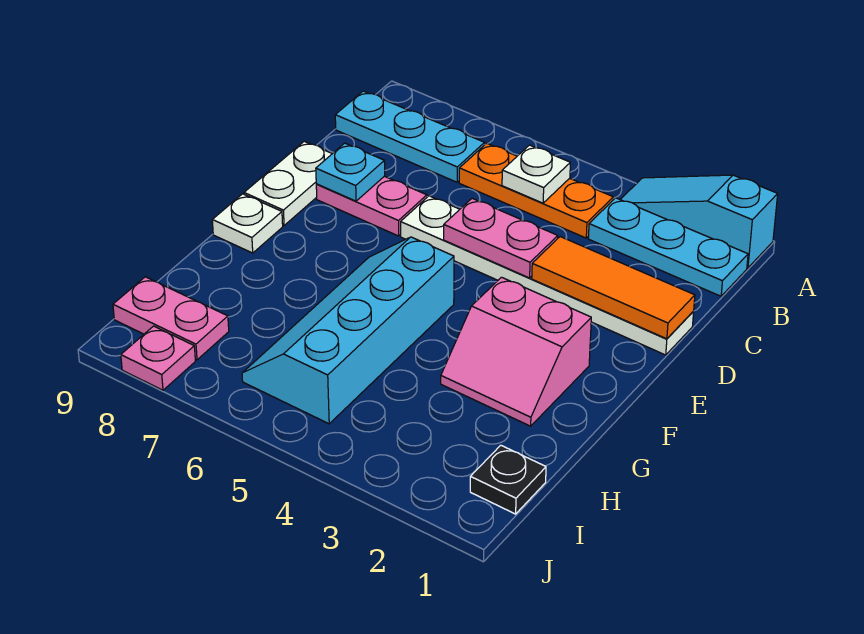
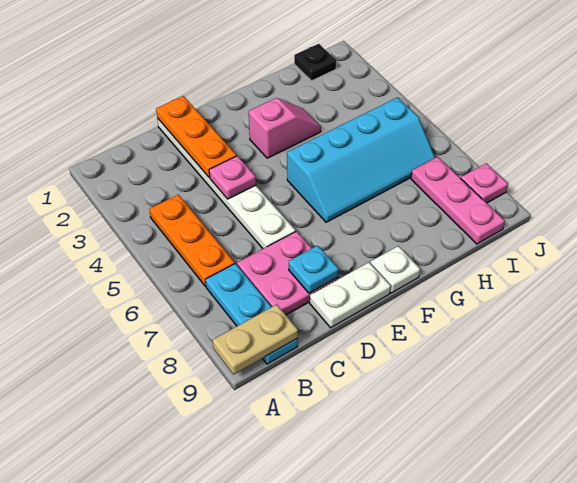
cyan slope A1:A3 level 1 top 1 -> none
none -> tan plate A9:B9 level 2
cyan plate B1:B3 level 1 -> none
white plate B5 level 2 -> none
orange tile D1:D3 level 2 -> orange plate D1:D3 level 2
pink plate D4:D5 level 2 -> pink plate D4 level 2
pink plate D7:D8 level 1 -> pink plate C7:D8 level 1
pink slope F2:G3 level 1 top F -> pink slope F3:G3 level 1 top F
pink plate I8:I9 level 1 -> pink plate I7:I9 level 1

